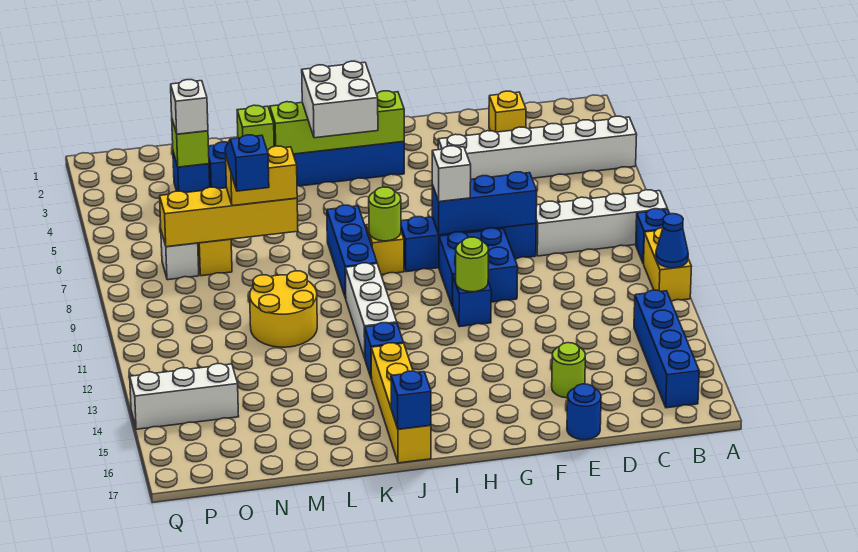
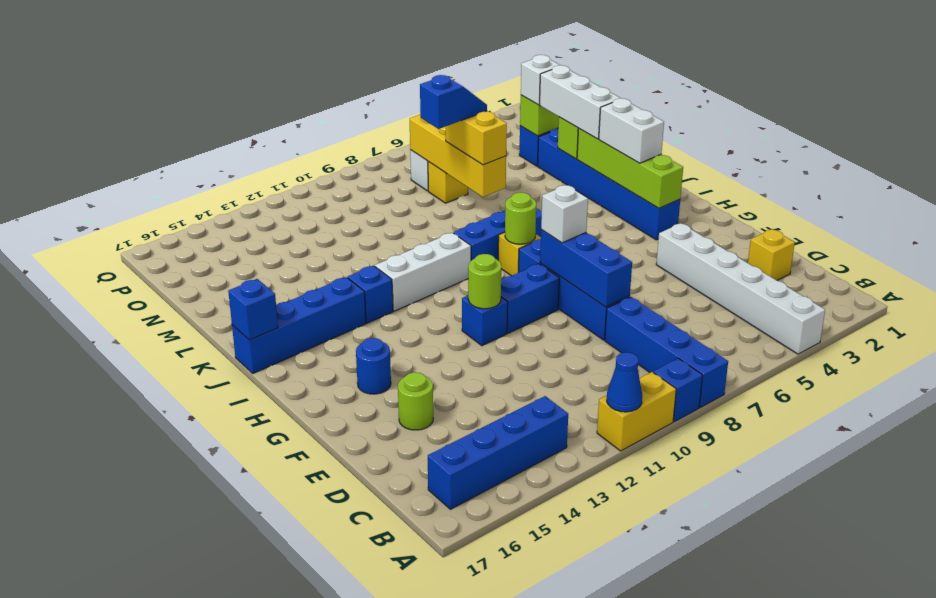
white brick A8:D8 level 1 -> blue brick A8:D8 level 1
blue round brick E17 level 1 -> blue round brick G15 level 1
blue brick F9:G10 level 1 -> blue brick G9:G10 level 1
white brick I3:J4 level 3 -> white brick I3:J3 level 3
yellow brick J14:J17 level 1 -> blue brick J14:J17 level 1
yellow round brick L10:M11 level 1 -> none
white brick O14:Q14 level 1 -> white brick K3:M3 level 3

